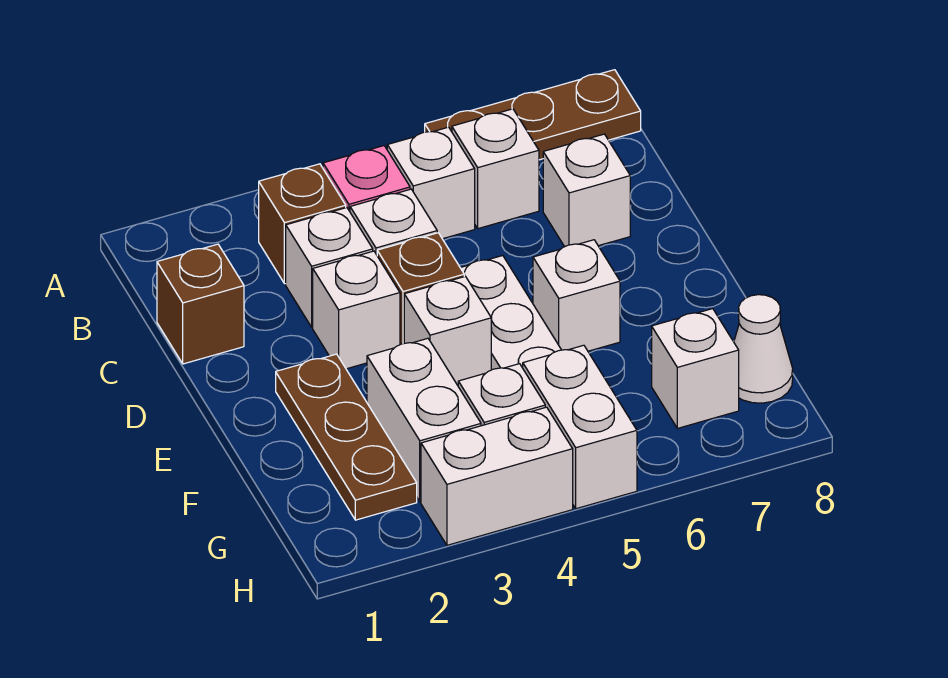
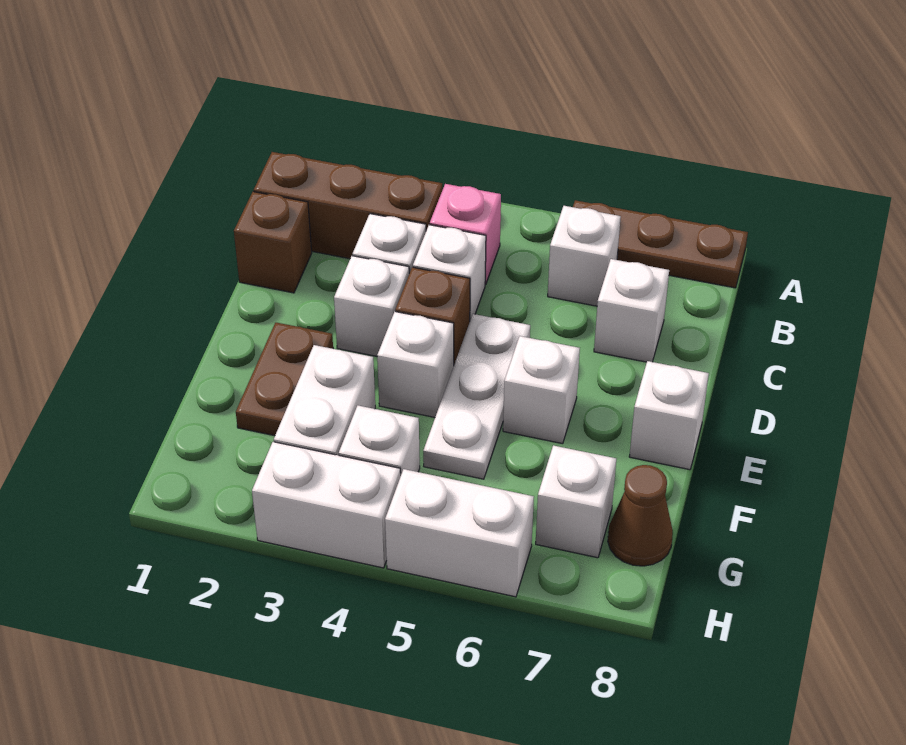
brown brick B3 level 1 -> brown brick B1:B3 level 1
white brick B5 level 1 -> white brick E8 level 1
brown plate E2:G2 level 1 -> brown plate E2:F2 level 1
white brick G5:H5 level 1 -> white brick H5:H6 level 1
white cone G8 level 1 -> brown cone G8 level 1

